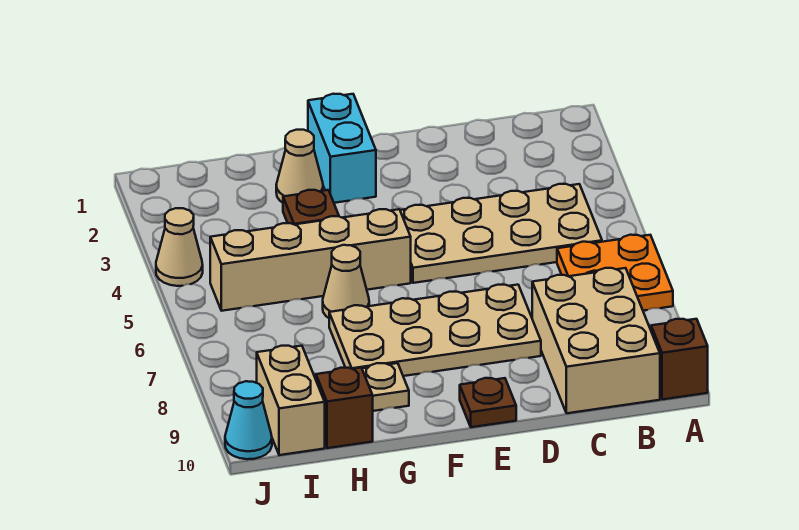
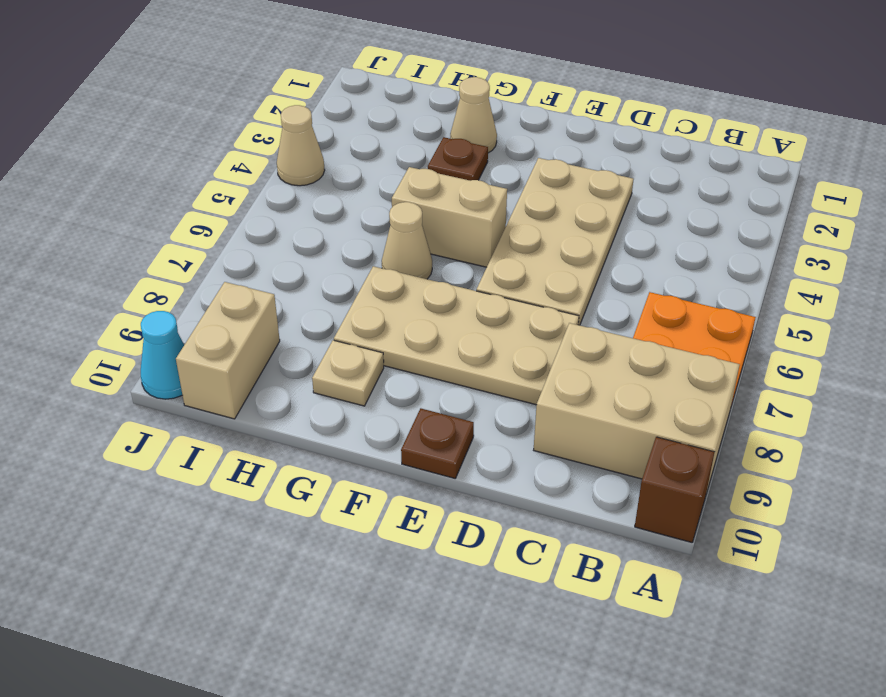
tan plate B4:E5 level 1 -> tan plate D3:E6 level 1
tan brick B8:C10 level 1 -> tan brick A8:C9 level 1
cyan brick F1:F2 level 1 -> none
tan brick F5:I5 level 1 -> tan brick F5:G5 level 1
brown brick H10 level 1 -> none

